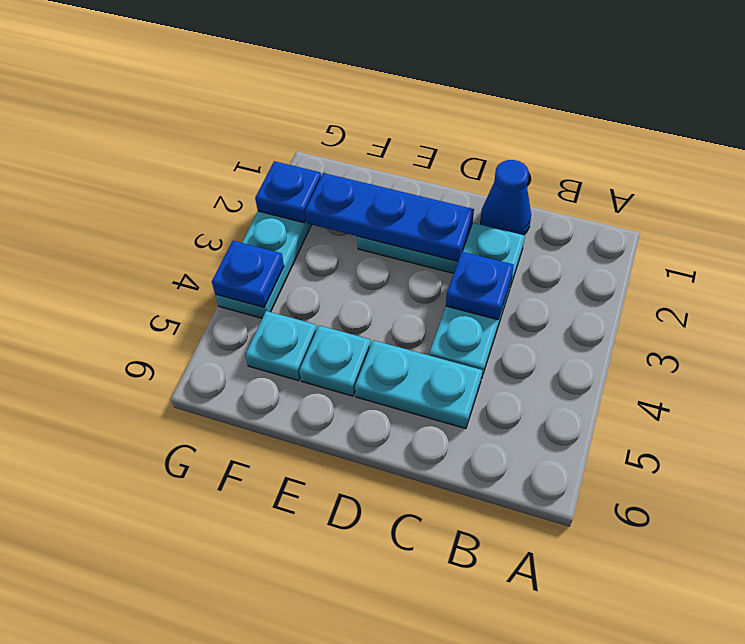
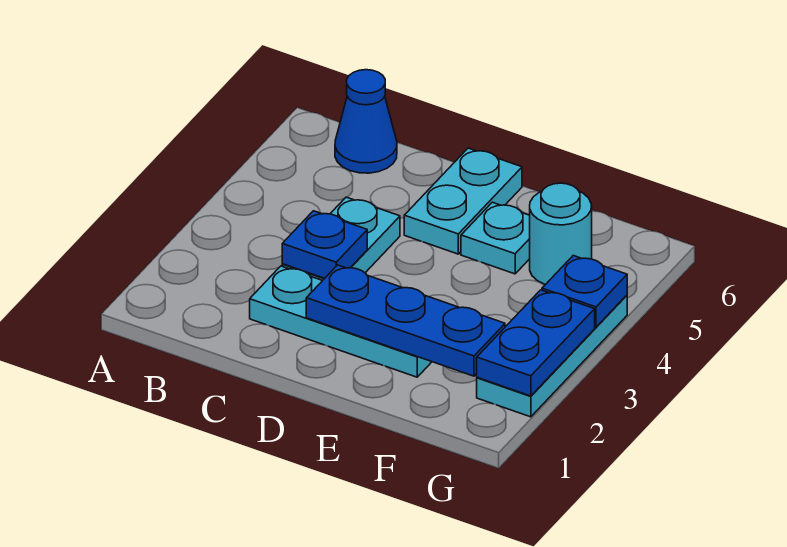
blue cone C1 level 1 -> blue cone B6 level 1
cyan plate C5:D5 level 1 -> cyan plate D5:D6 level 1
cyan plate F5 level 1 -> cyan round brick F5 level 1
blue plate G2 level 2 -> blue plate G2:G3 level 2

